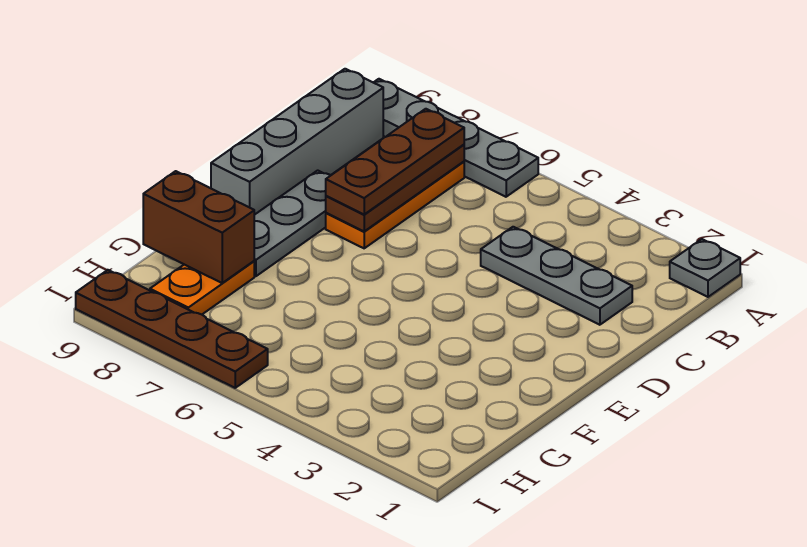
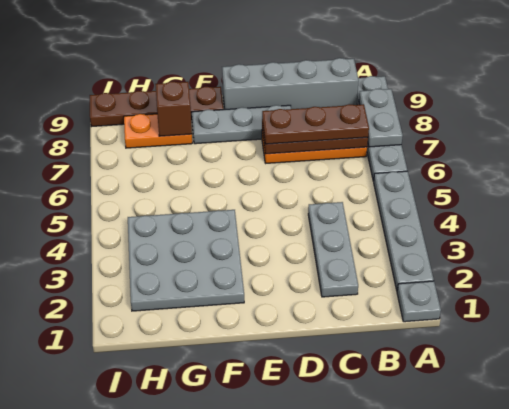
none -> grey plate A2:A5 level 1
none -> grey plate A7:A8 level 2
none -> grey plate F2:H4 level 1
brown brick G8:G9 level 2 -> brown brick G8 level 2
brown plate I6:I9 level 1 -> brown plate F9:I9 level 1

